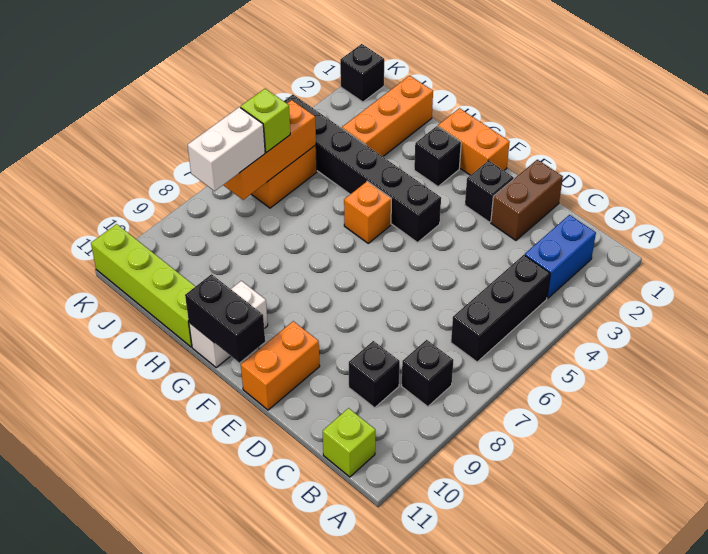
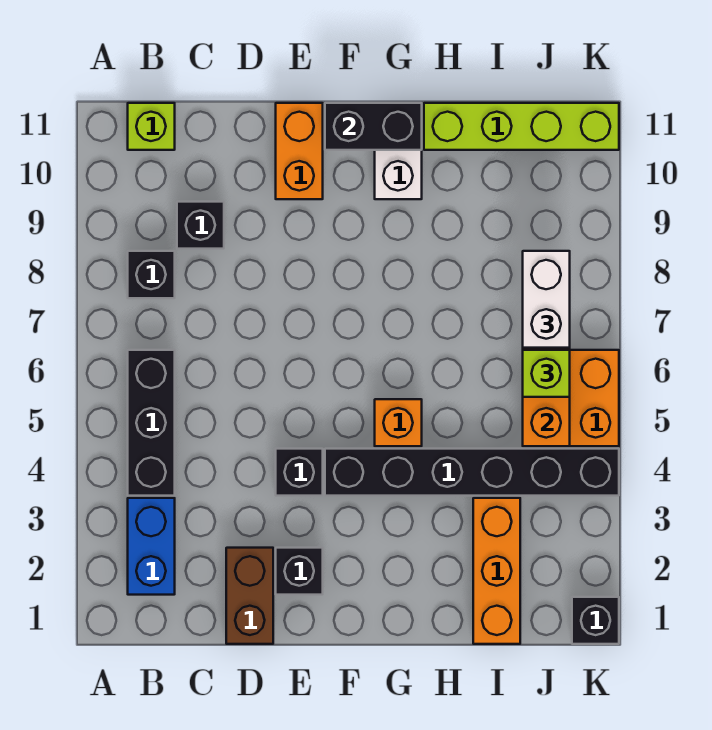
orange brick F1:G1 level 1 -> none
black brick G2 level 1 -> black brick E4 level 1

